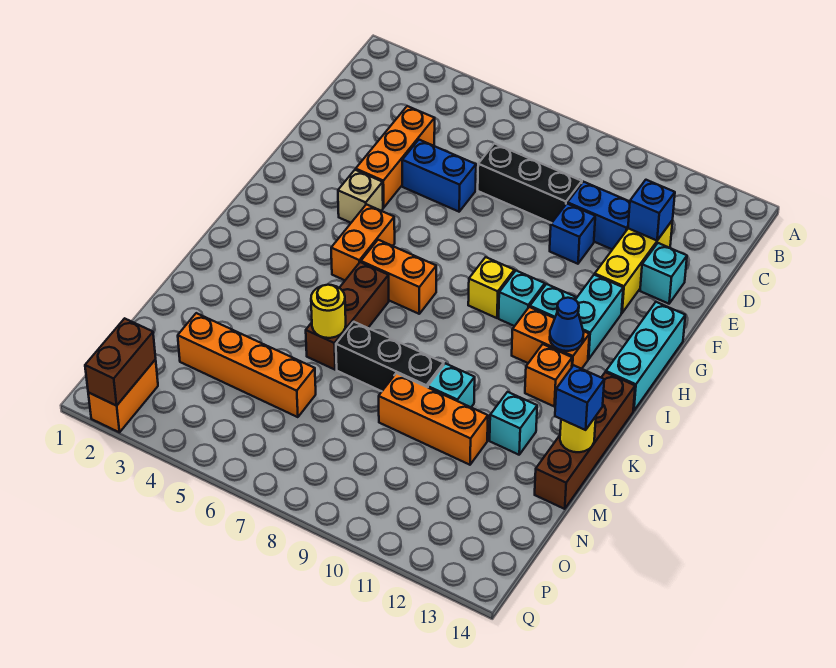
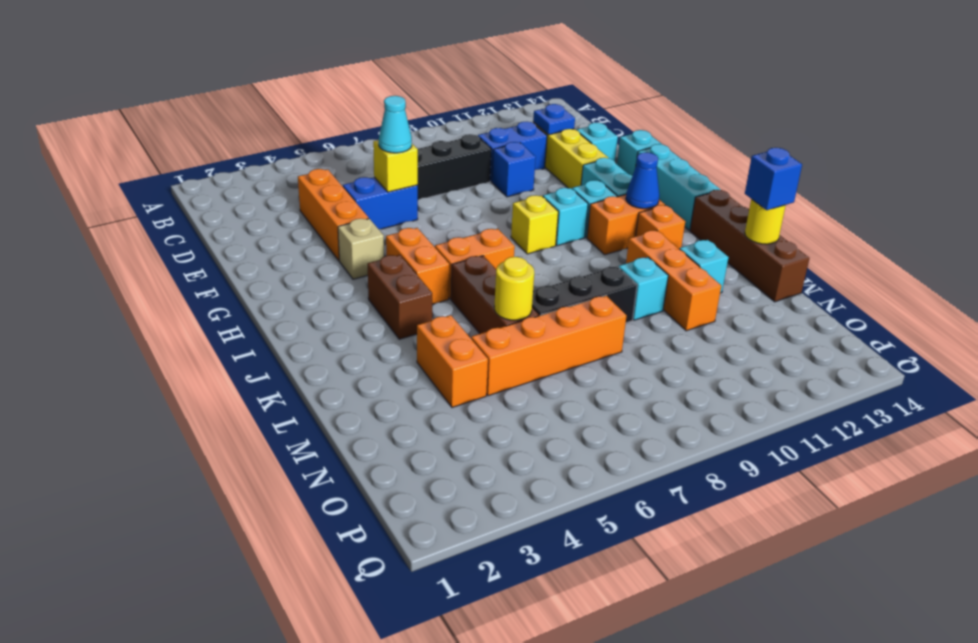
blue brick D12 level 2 -> blue plate D12 level 2
none -> yellow brick E6 level 2
none -> cyan cone E6 level 3
none -> cyan brick F14 level 1
orange brick M9:M11 level 1 -> orange brick K11:M11 level 1
orange brick N3:N6 level 1 -> orange brick M5:M8 level 1
orange brick P2:Q2 level 1 -> orange brick L4:M4 level 1
brown brick P2:Q2 level 2 -> brown brick I4:J4 level 1

